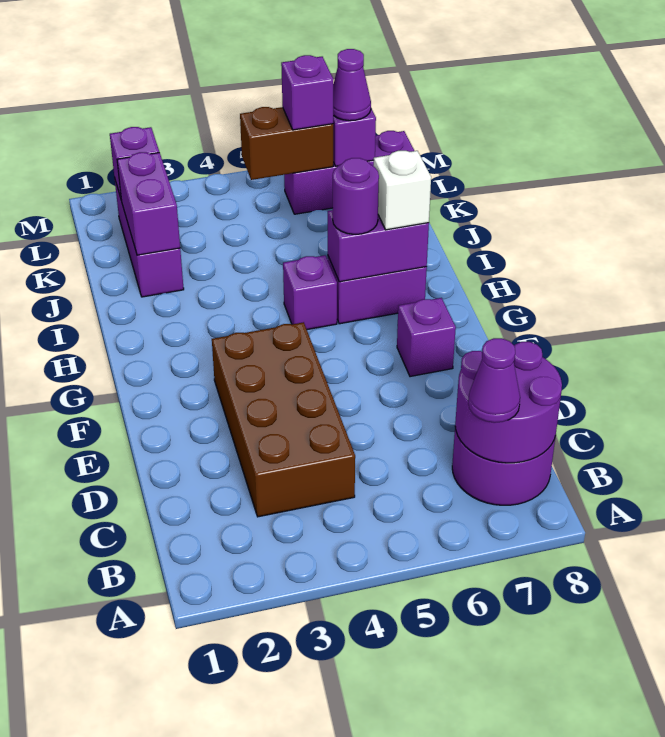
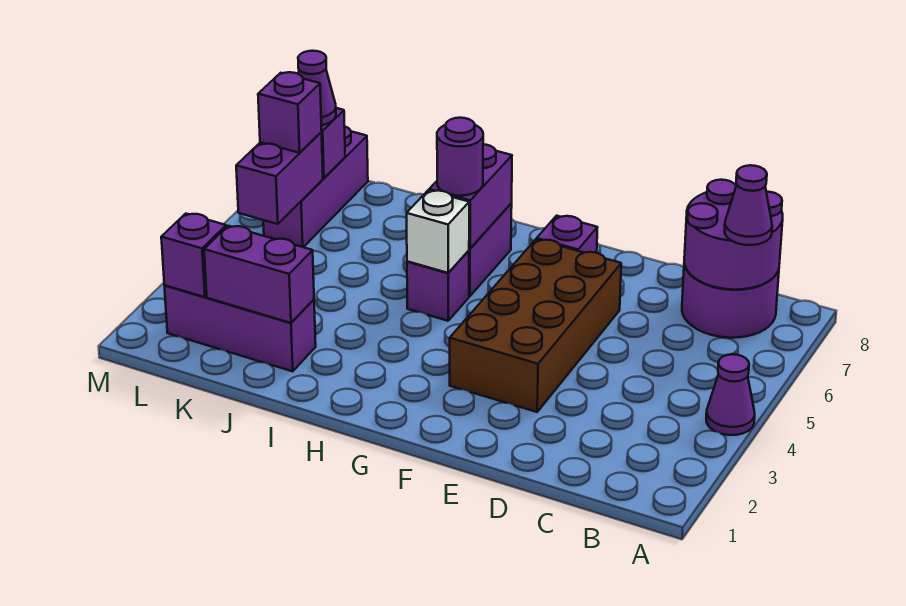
none -> purple cone A4 level 1
brown brick C3:F4 level 1 -> brown brick E3:F6 level 1
white brick H7 level 3 -> white brick H5 level 2
brown brick L5:L6 level 2 -> purple brick L5:L6 level 2

